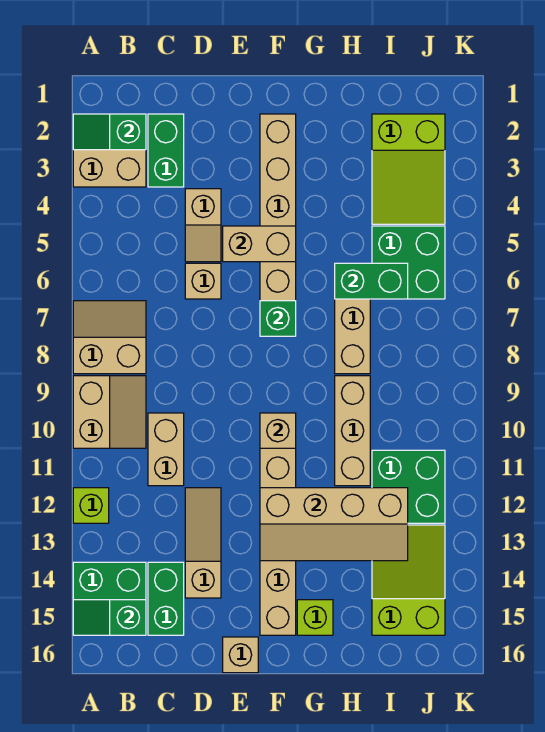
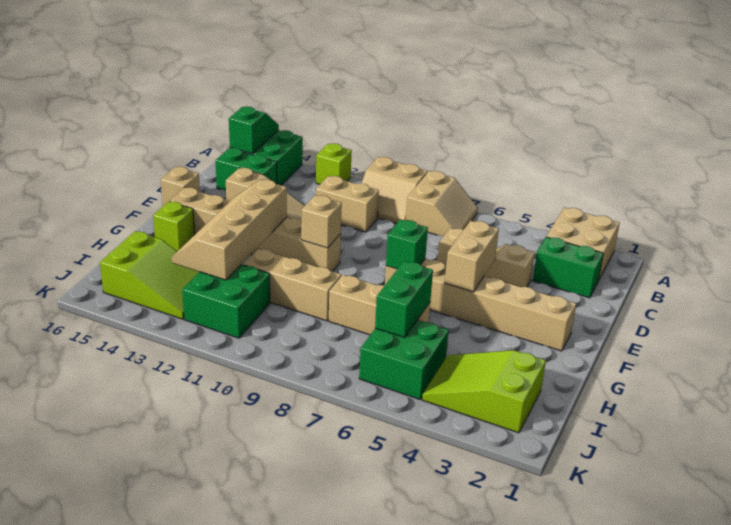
green slope A2:B2 level 2 top B -> none

